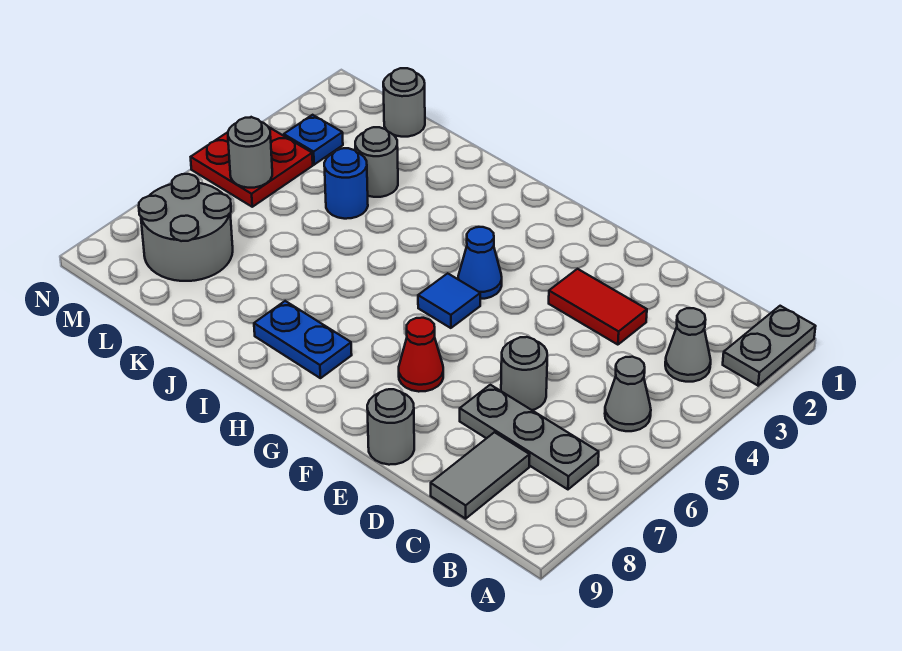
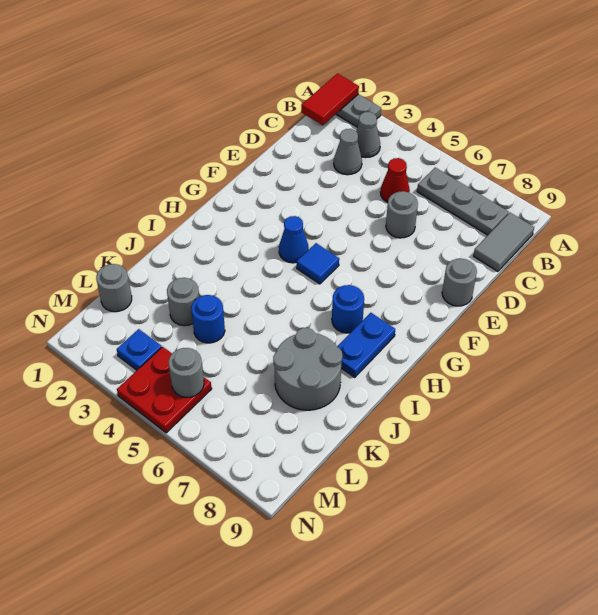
grey cone B5 level 1 -> grey cone C3 level 1
grey plate B7:D7 level 1 -> grey plate B6:B8 level 1
grey tile C8:C9 level 1 -> grey tile B9:C9 level 1
red tile D3:E3 level 1 -> red tile A1:B1 level 2
red cone F7 level 1 -> red cone C5 level 1
none -> blue round brick H7 level 1
grey round brick L7:M8 level 1 -> grey round brick J7:K8 level 1

